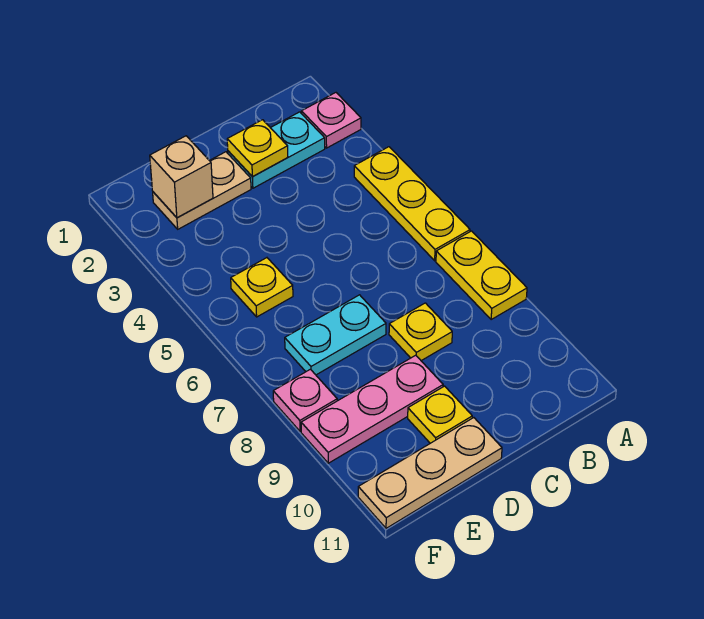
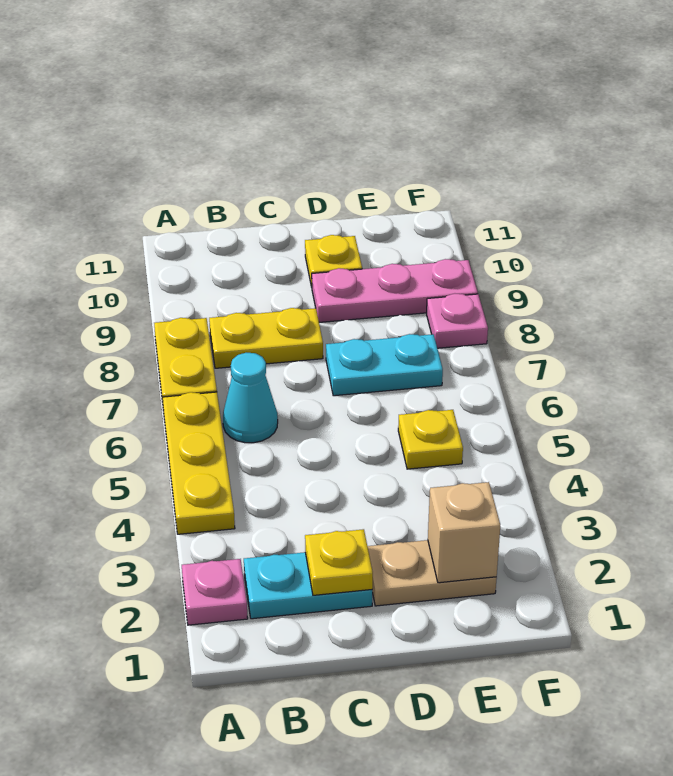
none -> cyan cone B6 level 1
yellow plate C8 level 1 -> yellow plate B8:C8 level 1
tan plate D11:F11 level 1 -> none

